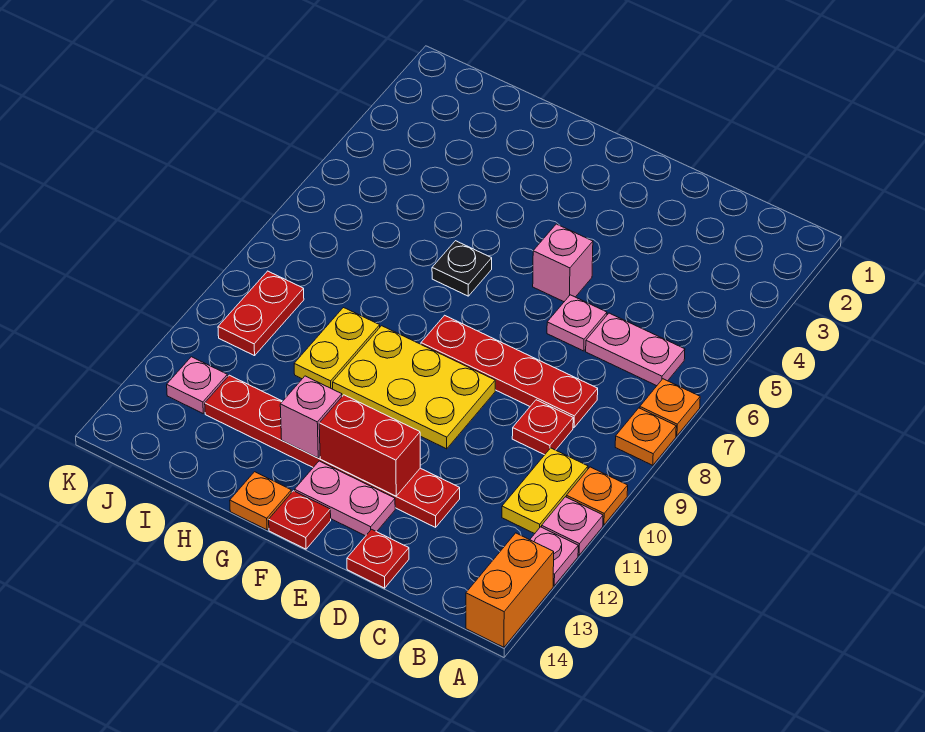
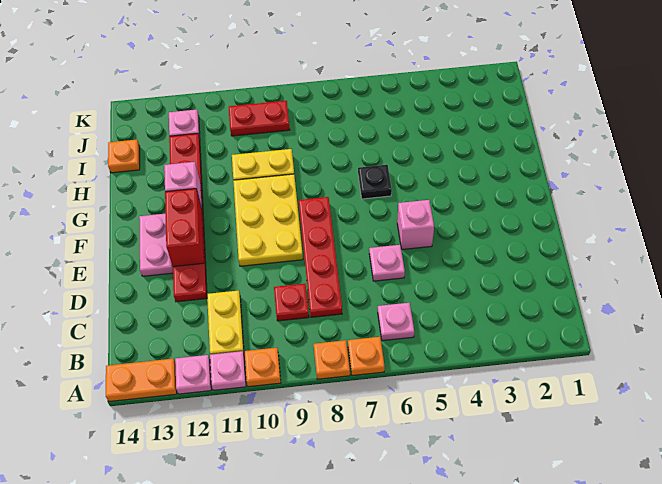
orange brick A13:A14 level 1 -> orange plate A13:A14 level 1
pink plate B6:C6 level 1 -> pink plate B6 level 1
yellow plate B10:B11 level 1 -> yellow plate B11:C11 level 1
red plate D14 level 1 -> none
red plate F14 level 1 -> none
orange plate G14 level 1 -> orange plate I14 level 1

